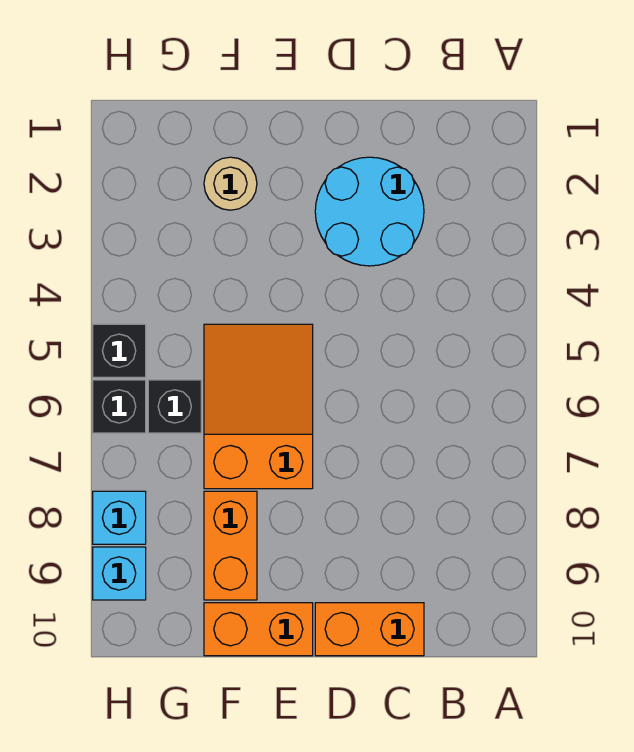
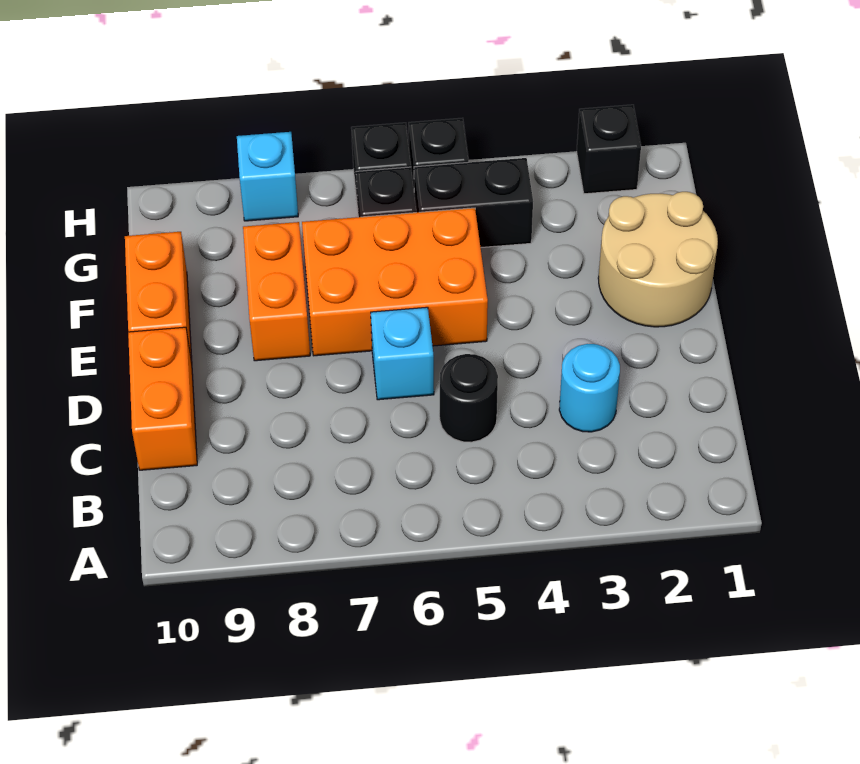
cyan round brick C2:D3 level 1 -> cyan round brick C3 level 1
none -> black round brick C5 level 1
orange slope E5:F7 level 1 top 7 -> orange brick E5:F7 level 1
tan round brick F2 level 1 -> tan round brick E1:F2 level 1
orange brick F8:F9 level 1 -> orange brick E8:F8 level 1
none -> black brick G4:G5 level 1
none -> black brick H2 level 1
cyan brick H9 level 1 -> cyan brick D6 level 1

